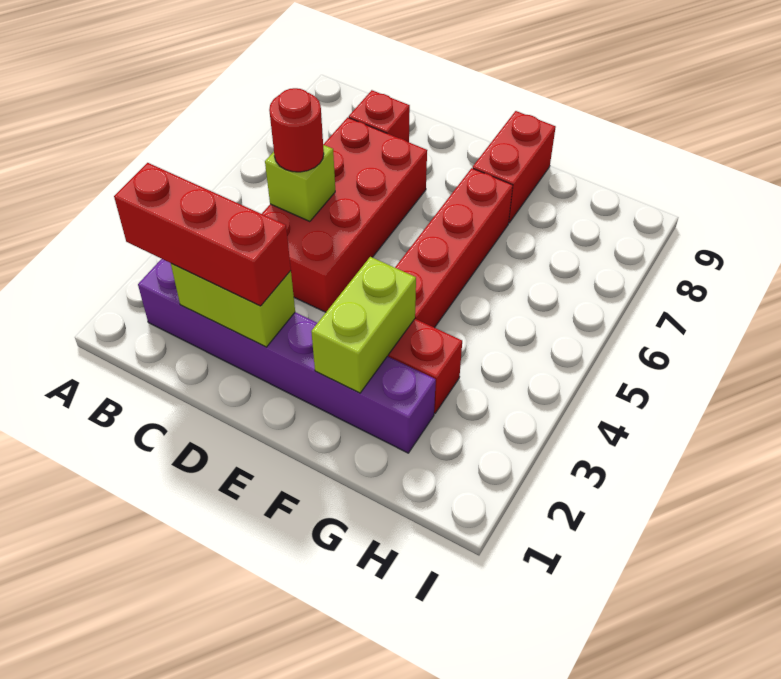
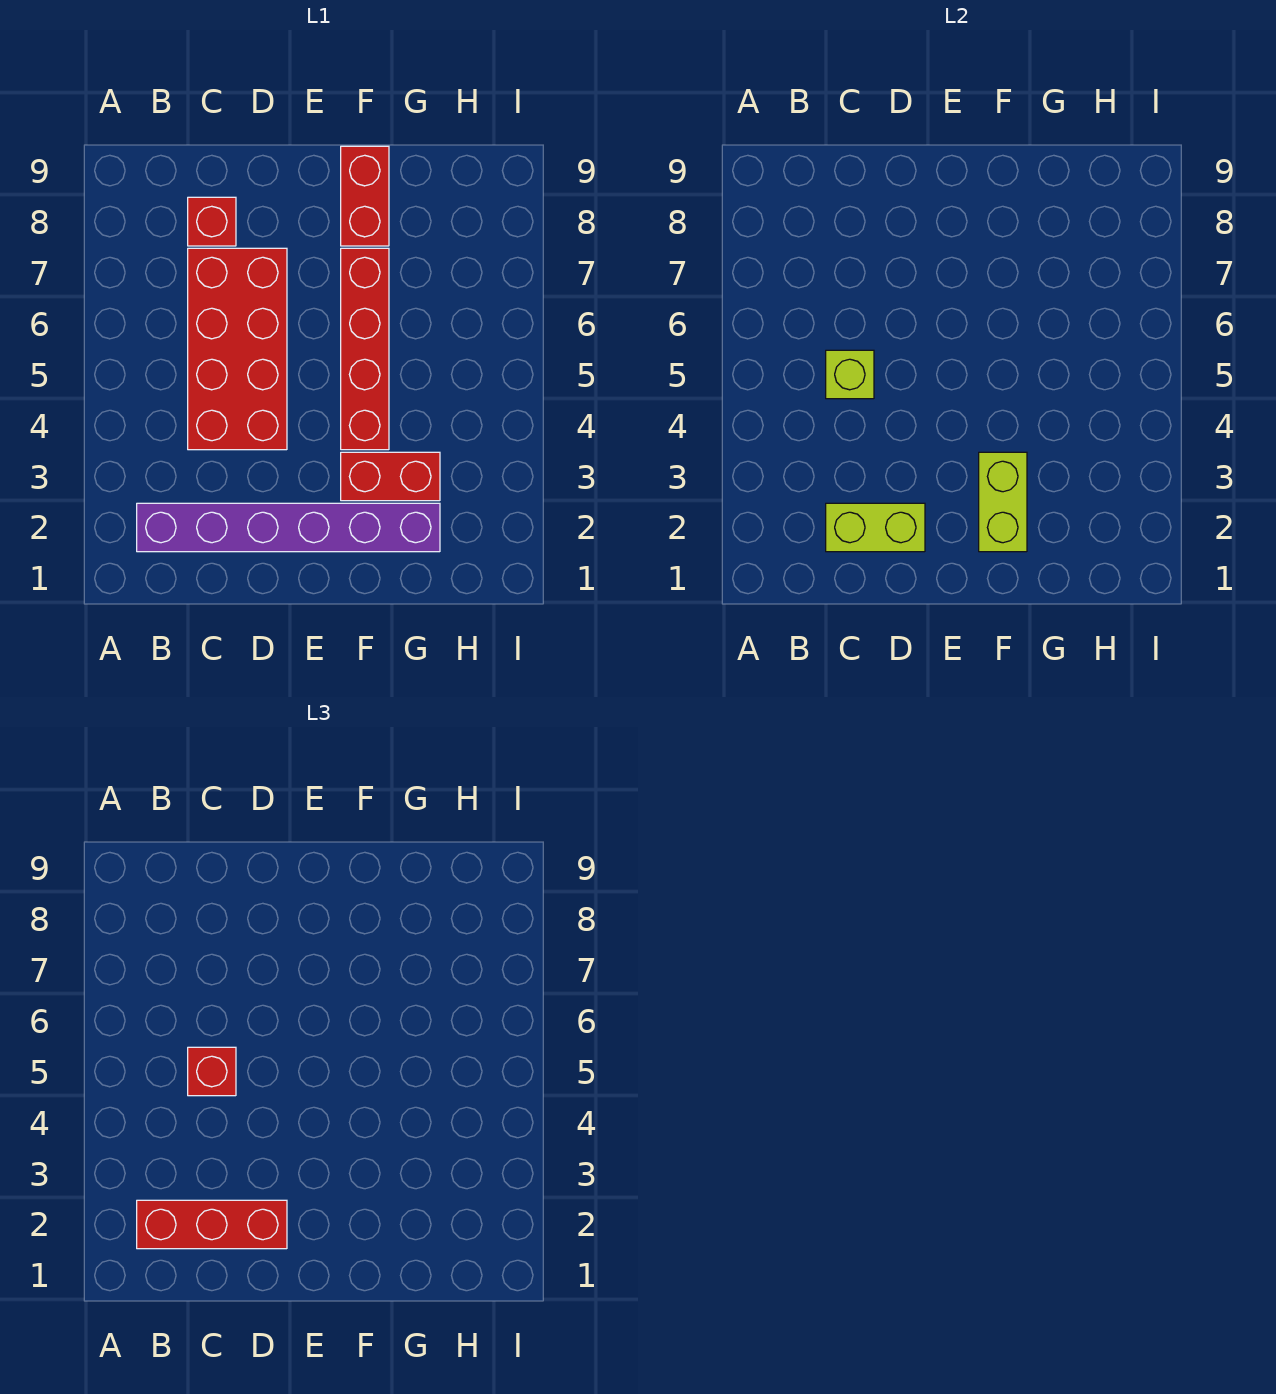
red round brick C5 level 3 -> red brick C5 level 3

